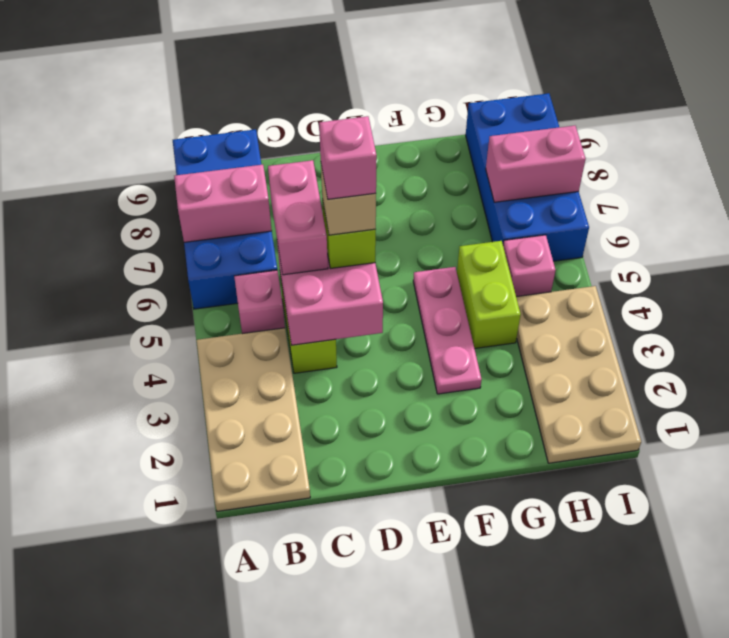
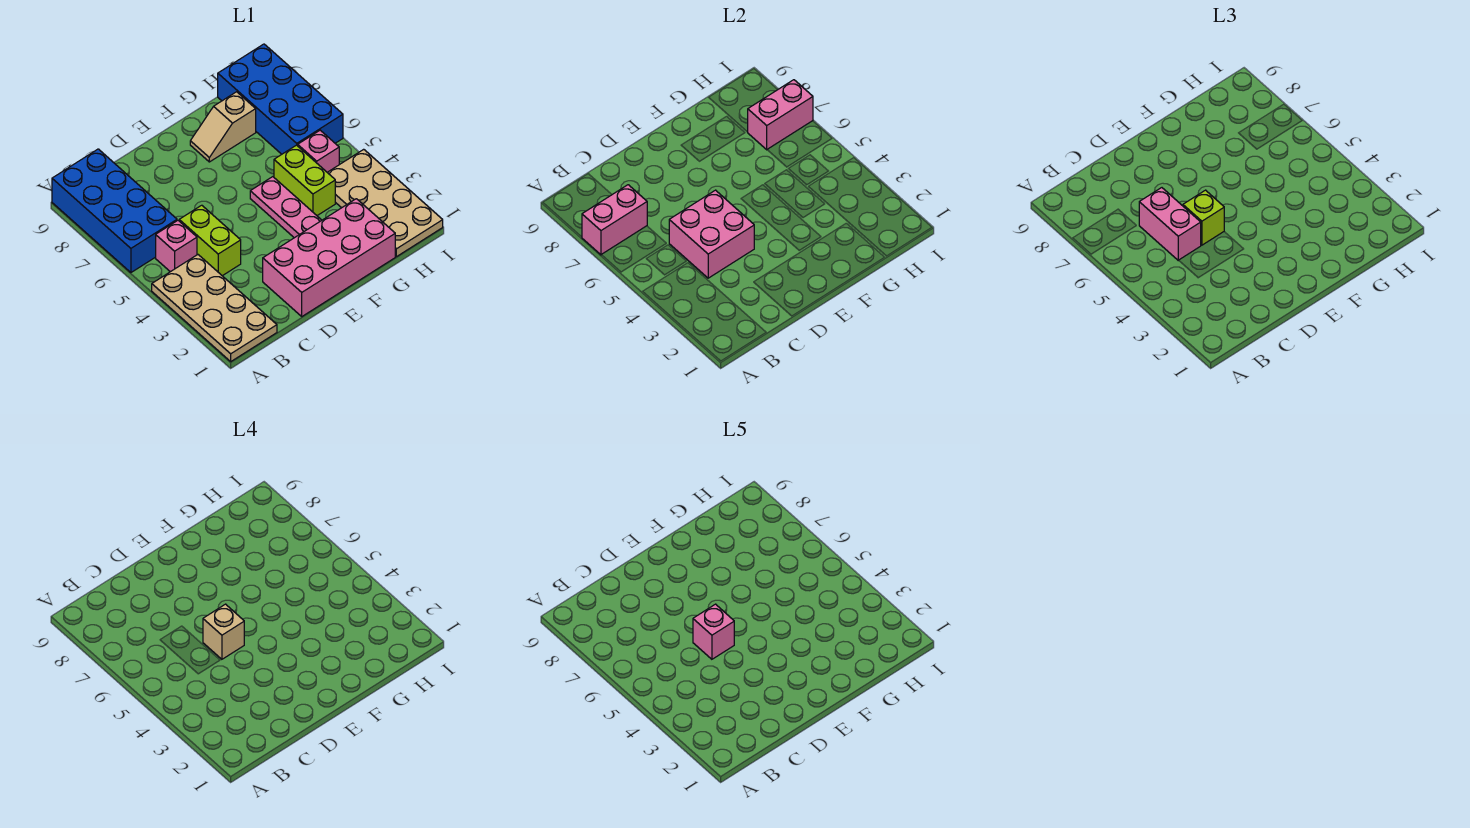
none -> pink brick D1:G2 level 1
none -> tan slope F8:G8 level 1 top G

